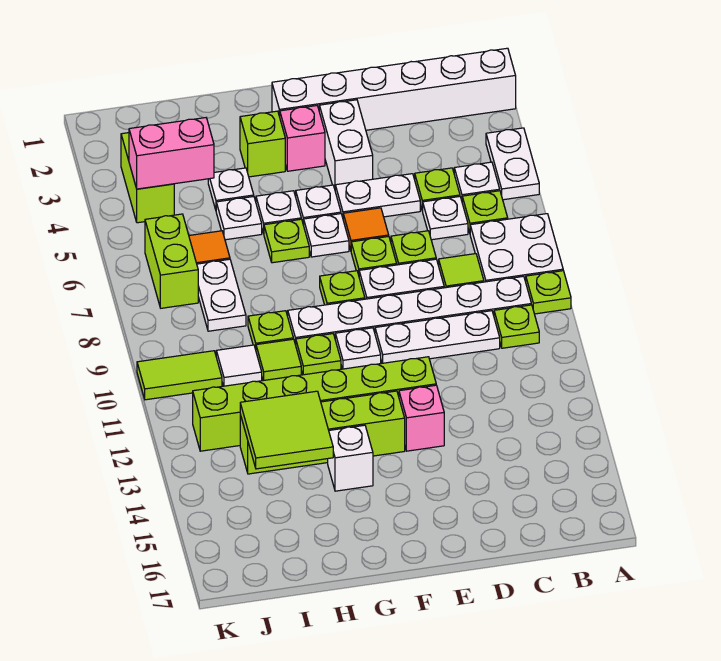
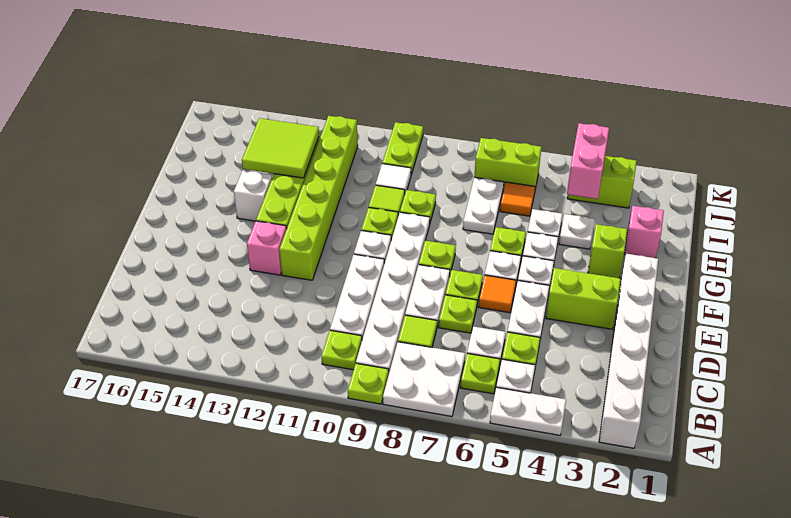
white brick E3:E4 level 1 -> lime brick E3:E4 level 1
pink brick F3 level 1 -> pink brick H2 level 1
white plate I7:I8 level 1 -> white plate H7:I7 level 1
lime tile J10:K10 level 1 -> lime plate J10:K10 level 1

